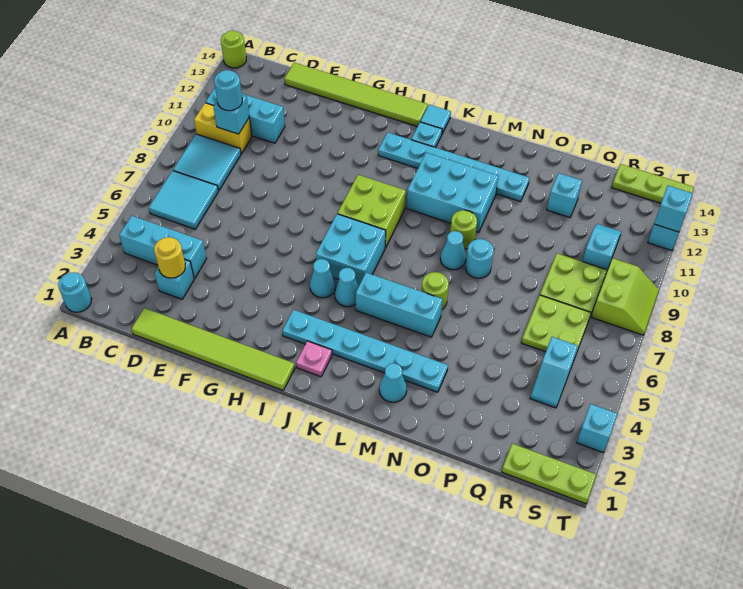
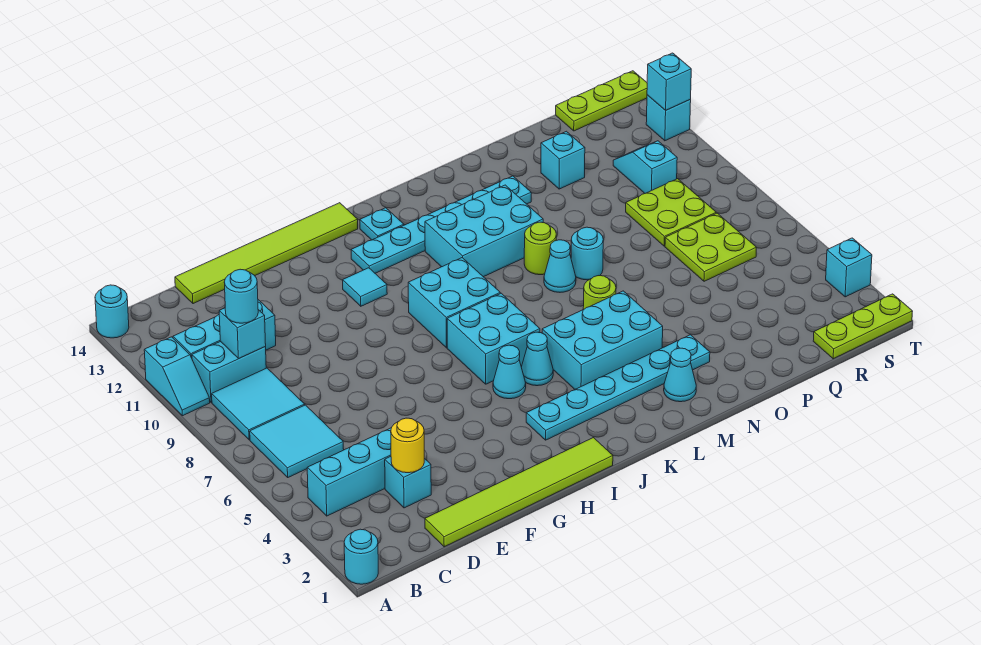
lime round brick A14 level 1 -> cyan round brick A14 level 1
yellow brick B10:C10 level 1 -> cyan brick B10:C10 level 1
lime brick I8:J9 level 1 -> cyan brick I8:J9 level 1
pink plate J2 level 1 -> none
cyan tile J14 level 1 -> cyan tile H11 level 1
cyan brick K5:M5 level 1 -> cyan brick K4:M5 level 1
cyan slope R4:R5 level 1 top 5 -> cyan slope A10:A11 level 1 top 11
lime slope S8:T9 level 1 top S -> none

